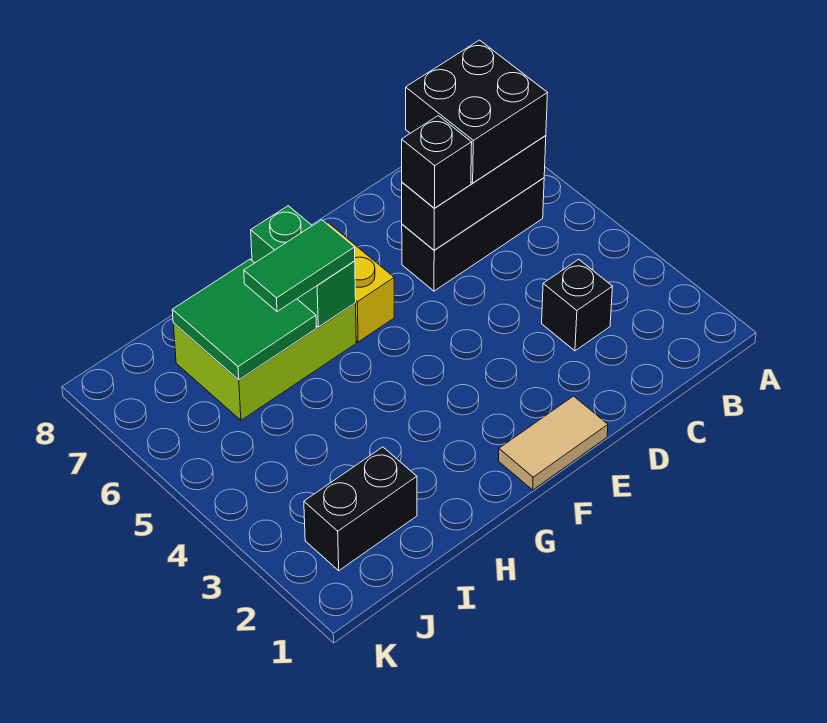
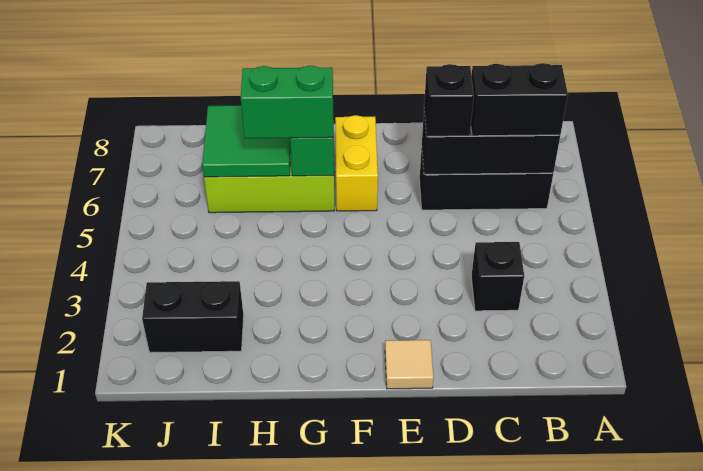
black brick B6:C7 level 3 -> black brick B6:C6 level 3
tan tile E1:F1 level 1 -> tan tile E1 level 1
green tile G6:H6 level 3 -> green brick G6:H6 level 3

